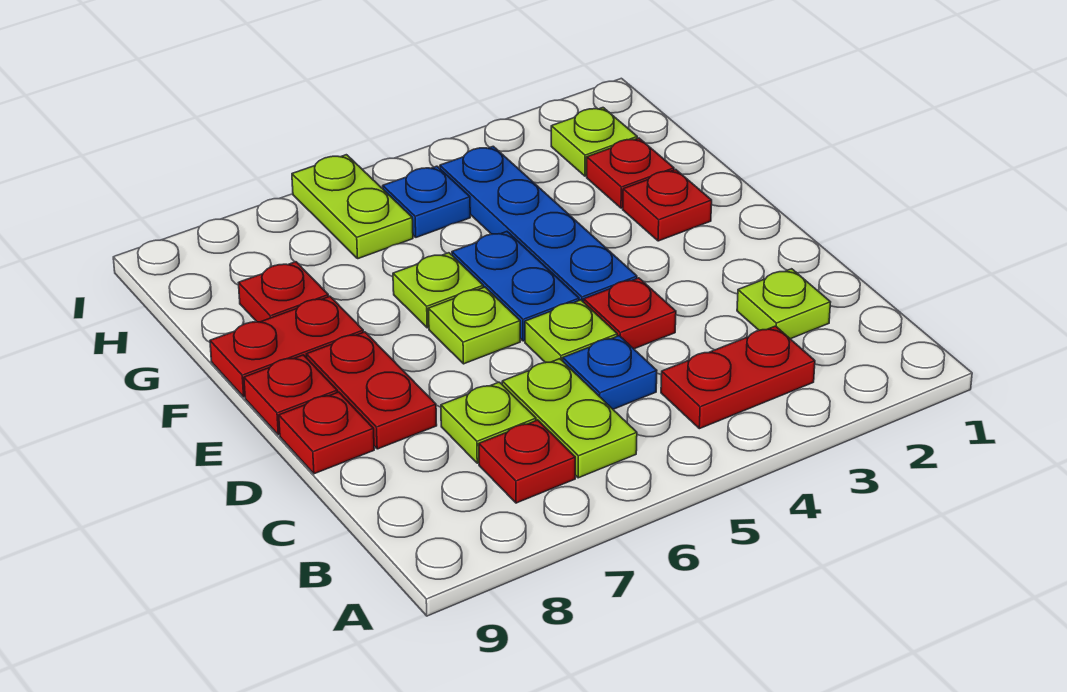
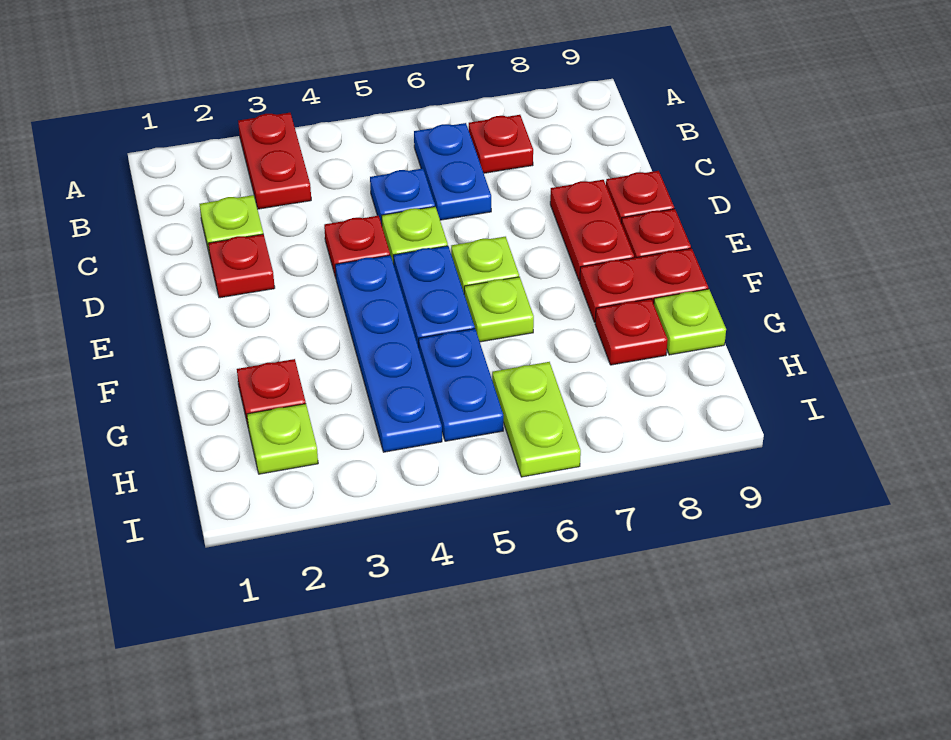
red plate B3:B4 level 1 -> red plate A3:B3 level 1
lime plate B6:C6 level 1 -> blue plate B6:C6 level 1
lime plate C7 level 1 -> lime plate G9 level 1
red plate F2 level 1 -> red plate D2 level 1
blue plate H5 level 1 -> blue plate G5:H5 level 1

